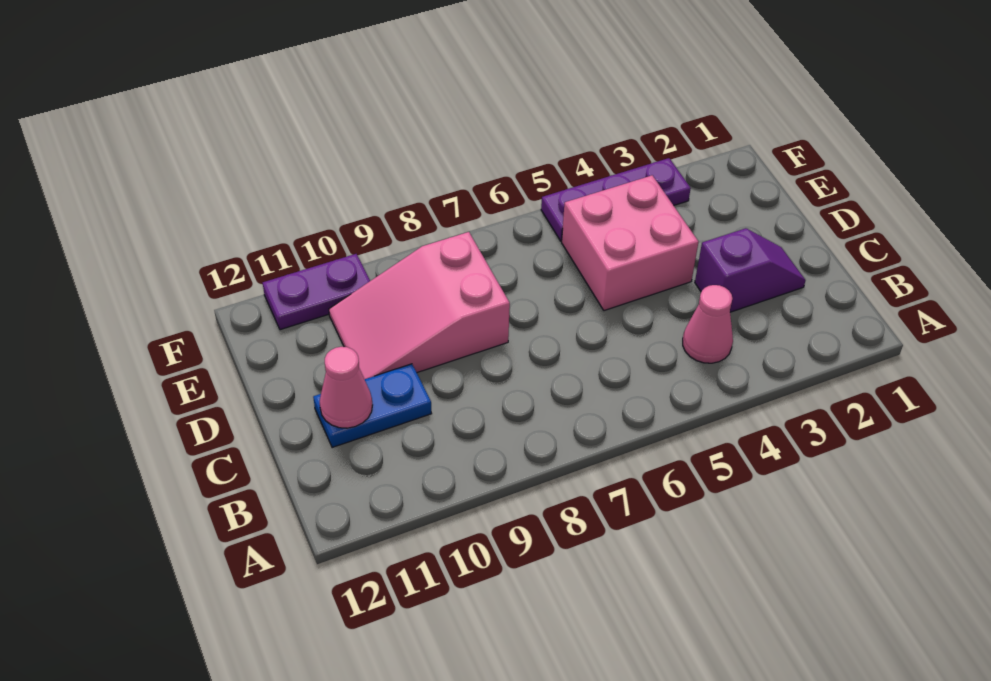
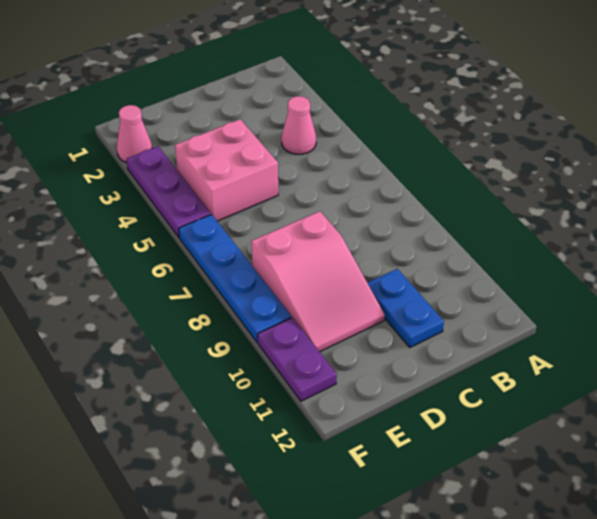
purple slope C2:C3 level 1 top 3 -> none
pink cone C11 level 2 -> pink cone F2 level 1
none -> blue plate F6:F9 level 1

